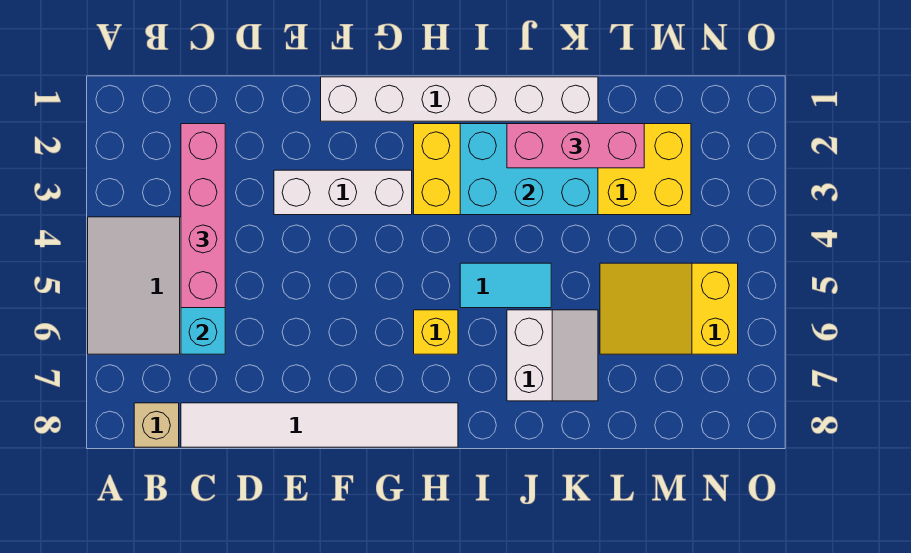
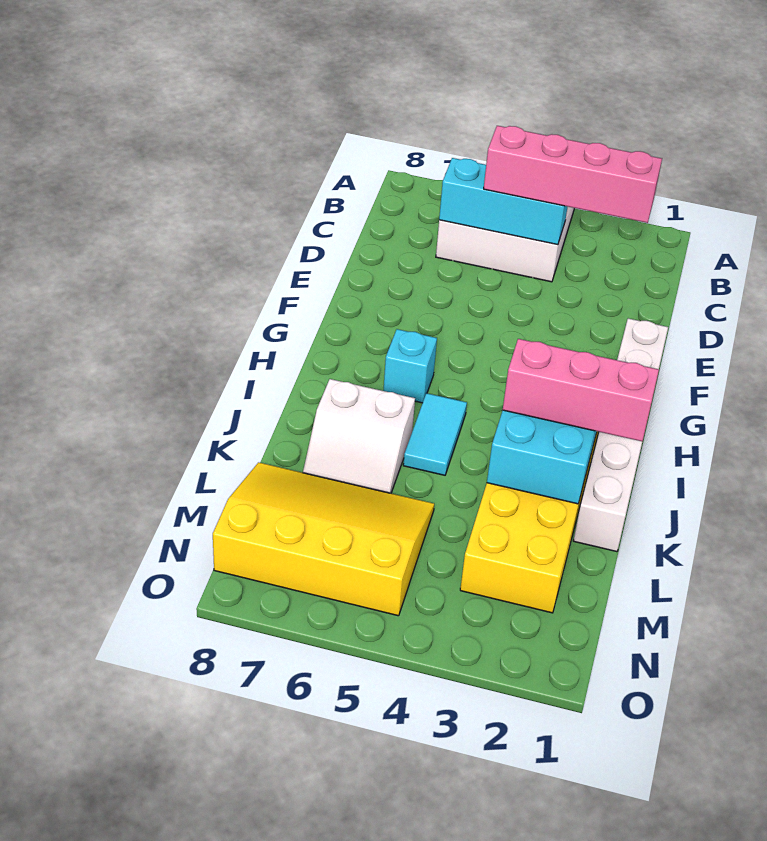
tan brick B8 level 1 -> none
white tile C8:H8 level 1 -> none
white brick E3:G3 level 1 -> none
yellow brick H6 level 1 -> cyan brick H6 level 1
pink brick J2:L2 level 3 -> pink brick J1:J3 level 3
yellow slope L5:N6 level 1 top N -> yellow slope L5:N8 level 1 top N

